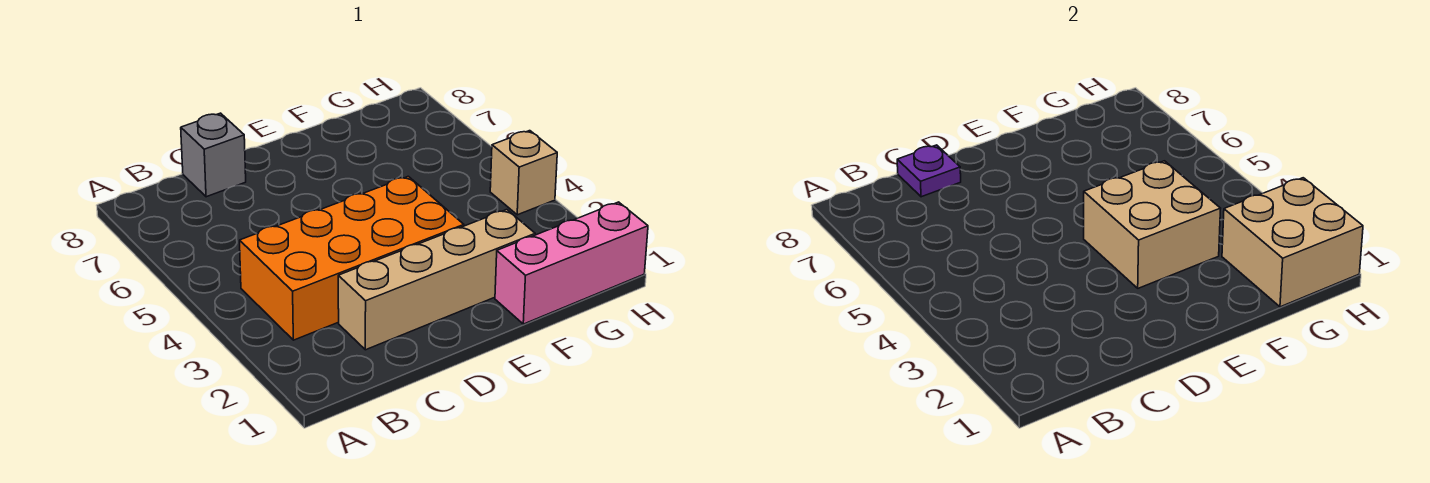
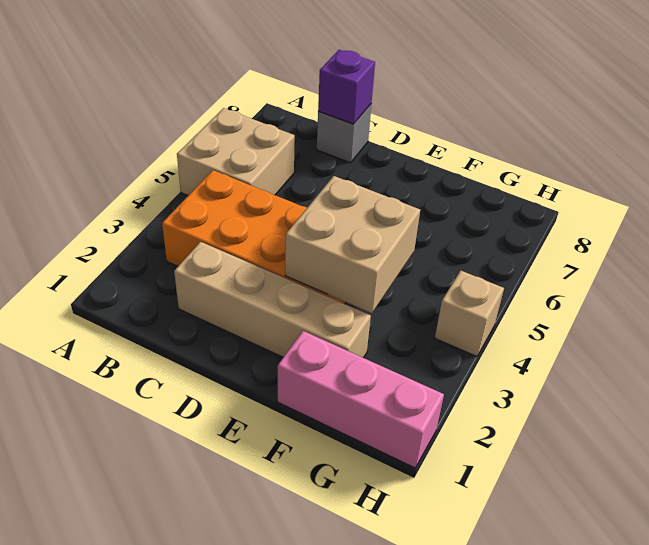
purple plate C8 level 2 -> purple brick C8 level 2
tan brick G1:H2 level 2 -> tan brick A5:B6 level 1

